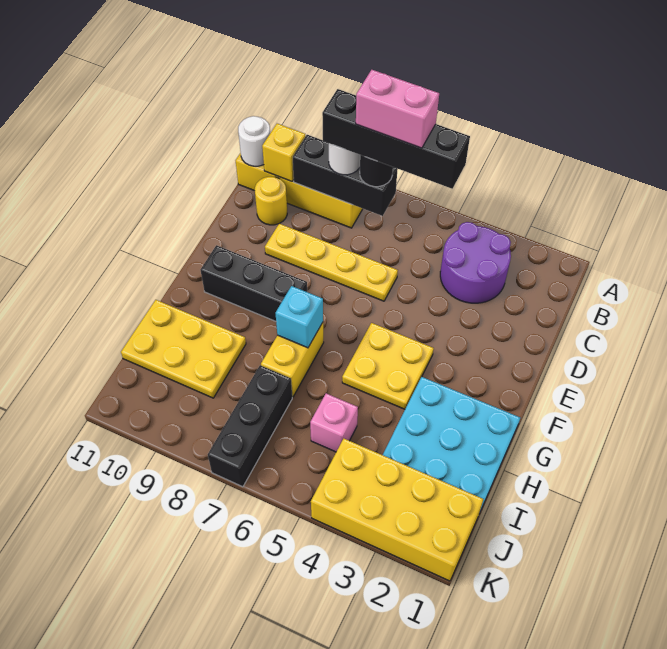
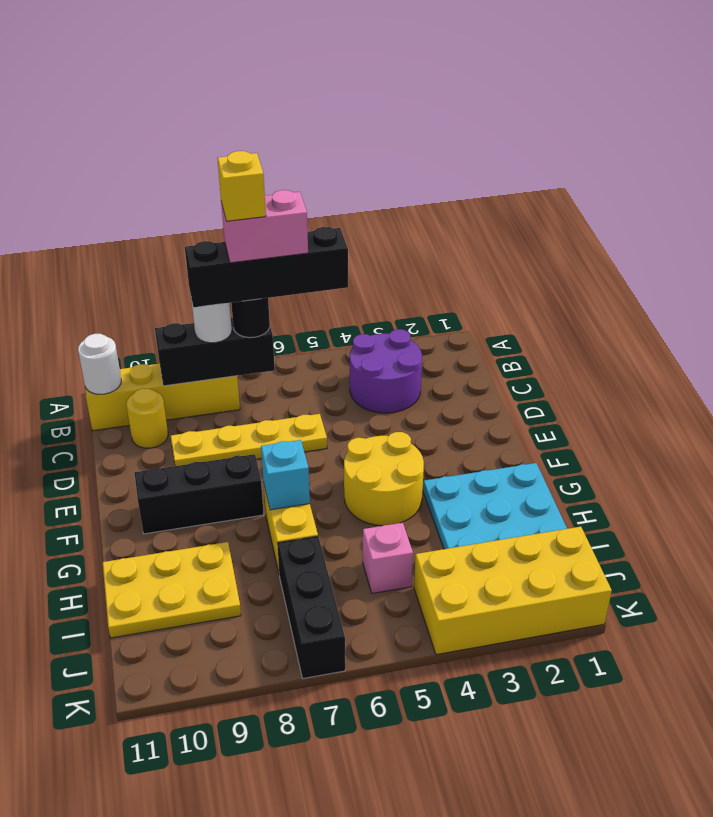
yellow brick B10 level 2 -> yellow brick B7 level 6
yellow plate F4:G5 level 1 -> yellow round brick F4:G5 level 1

